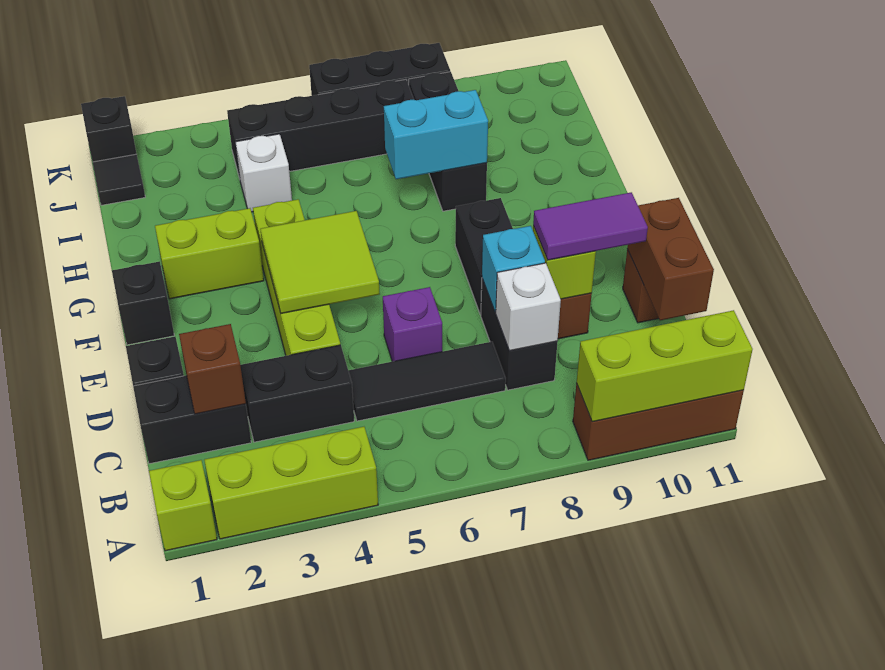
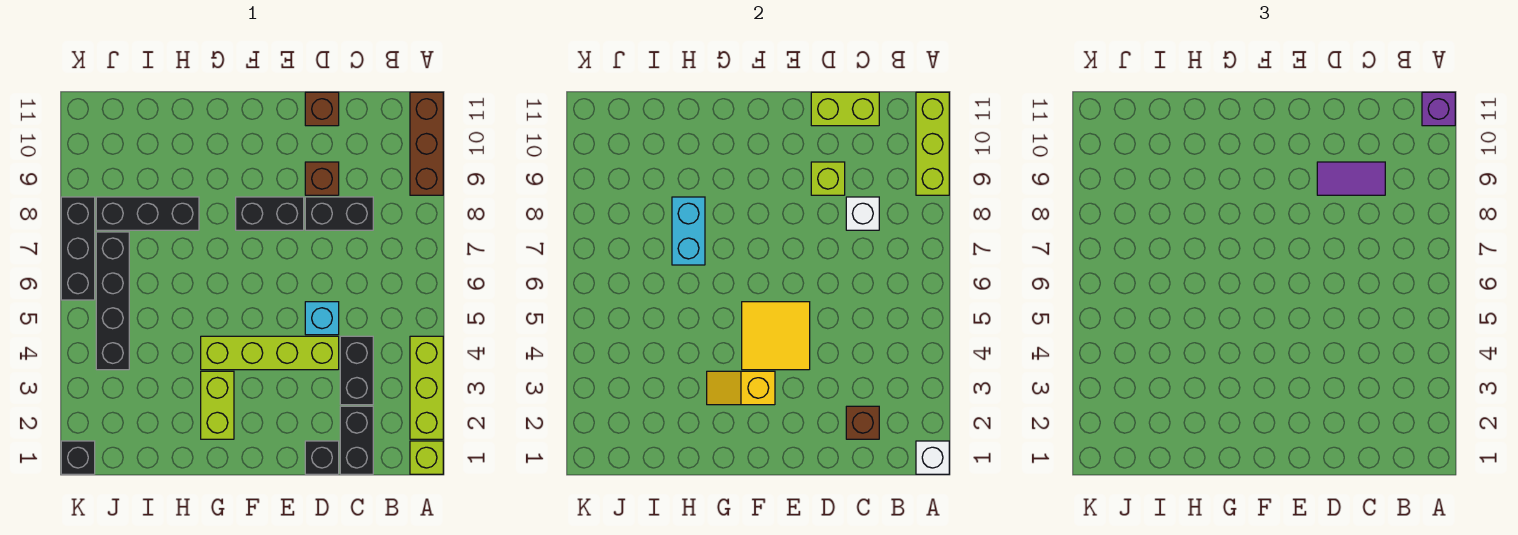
black tile C5:C7 level 1 -> none
brown brick C11:D11 level 2 -> lime brick C11:D11 level 2
purple brick D6 level 1 -> purple brick A11 level 3
cyan brick D8 level 2 -> cyan brick D5 level 1
purple tile D9:D10 level 3 -> purple tile C9:D9 level 3
lime tile E4:F5 level 2 -> yellow tile E4:F5 level 2
black brick F1 level 1 -> none
none -> yellow slope F3:G3 level 2 top F
white brick I4 level 1 -> white brick A1 level 2
black tile J1 level 1 -> none

